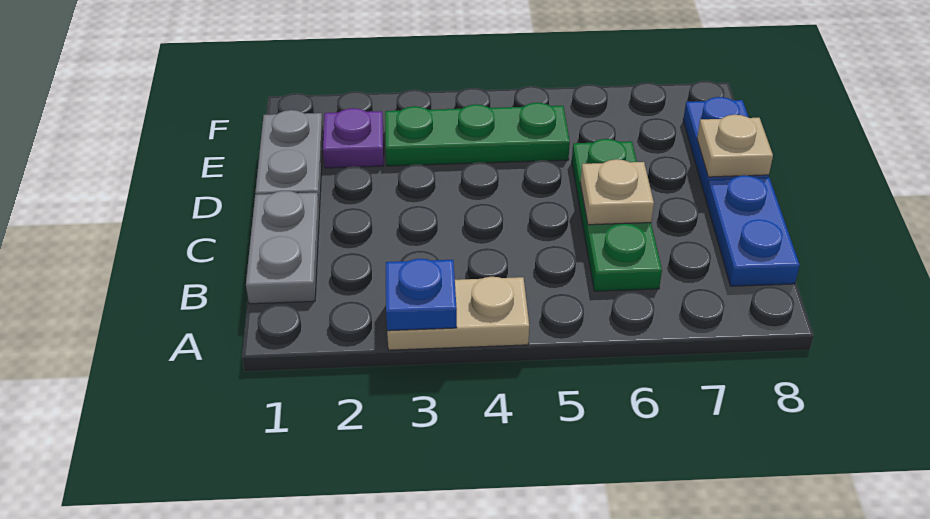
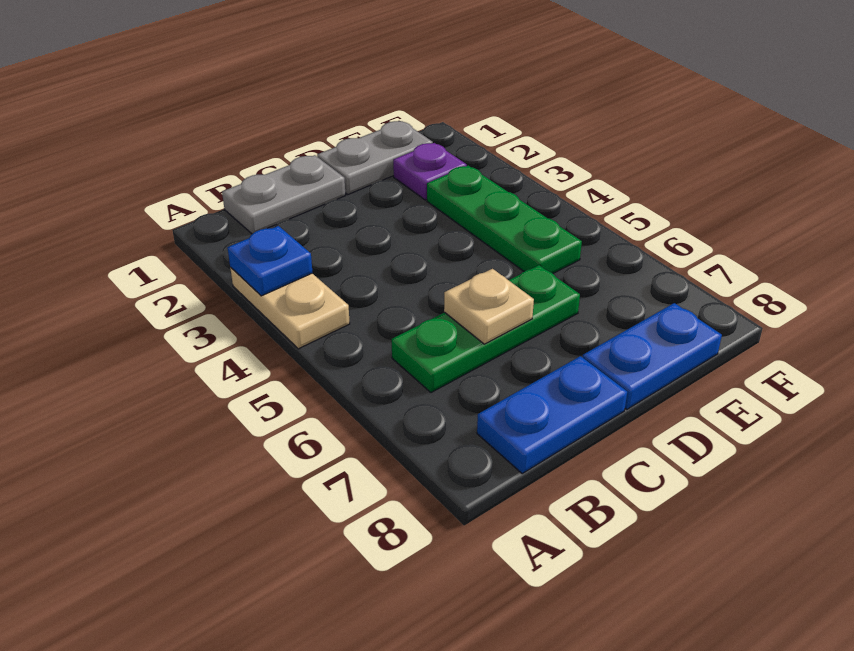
tan plate D8 level 2 -> none

